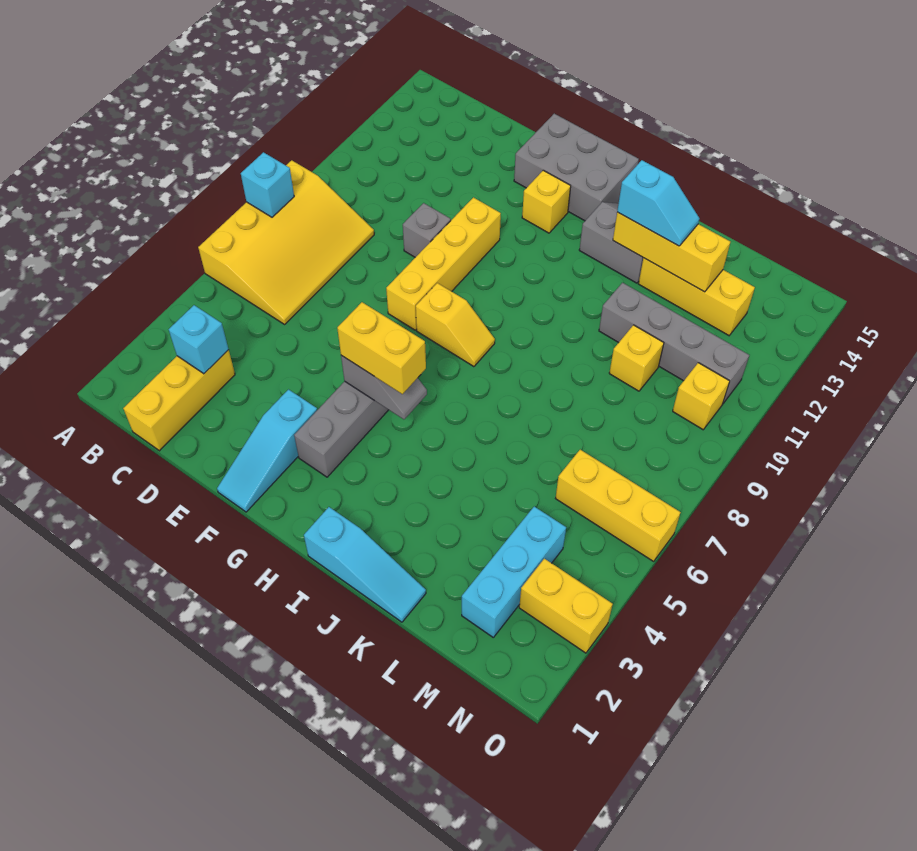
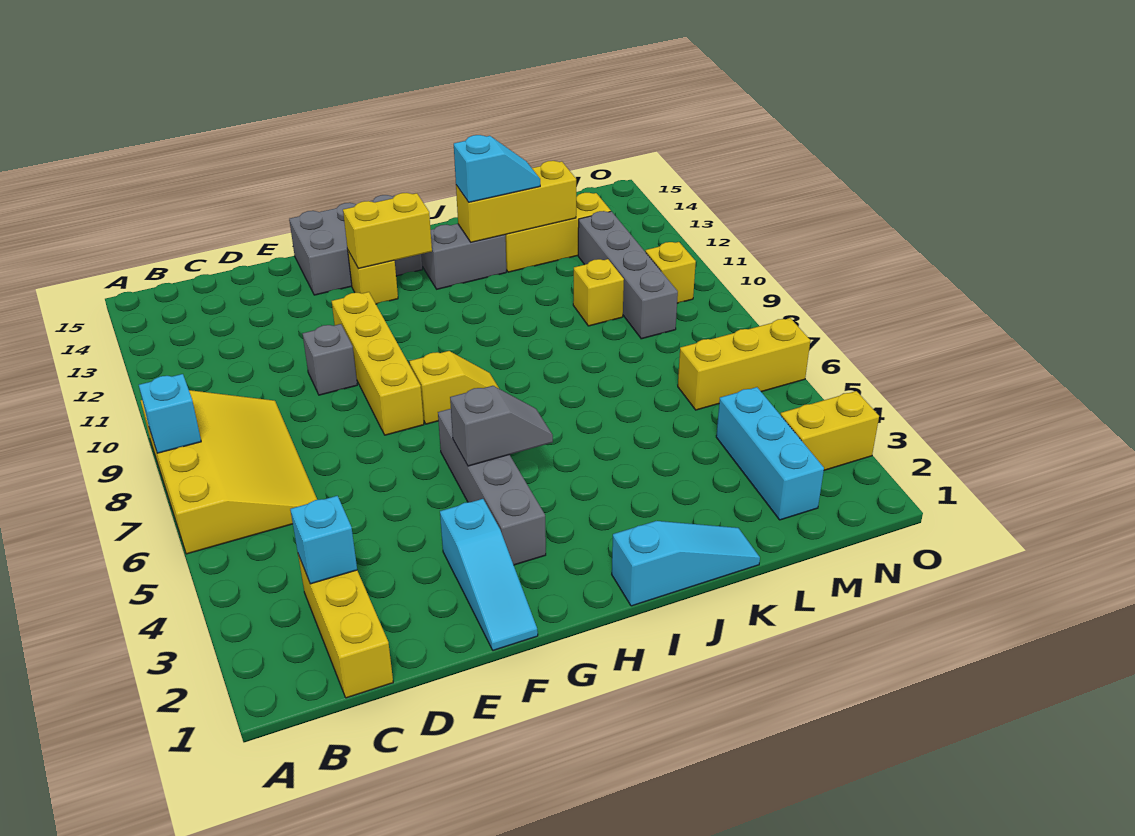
yellow brick G5:H5 level 3 -> yellow brick G13:H13 level 2
grey brick K11:N11 level 1 -> grey brick M9:M12 level 1

